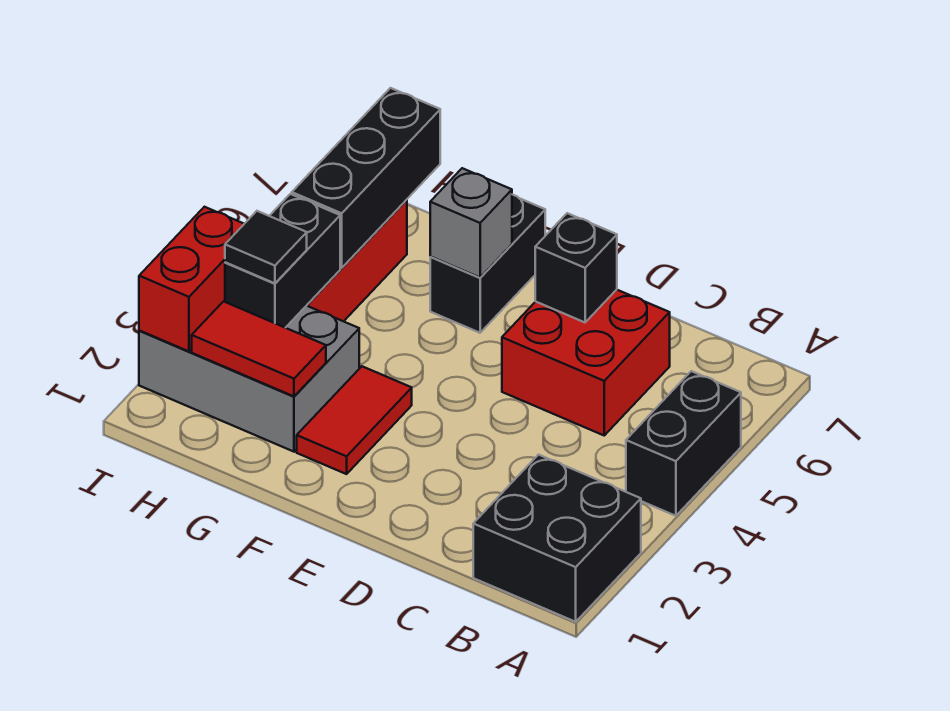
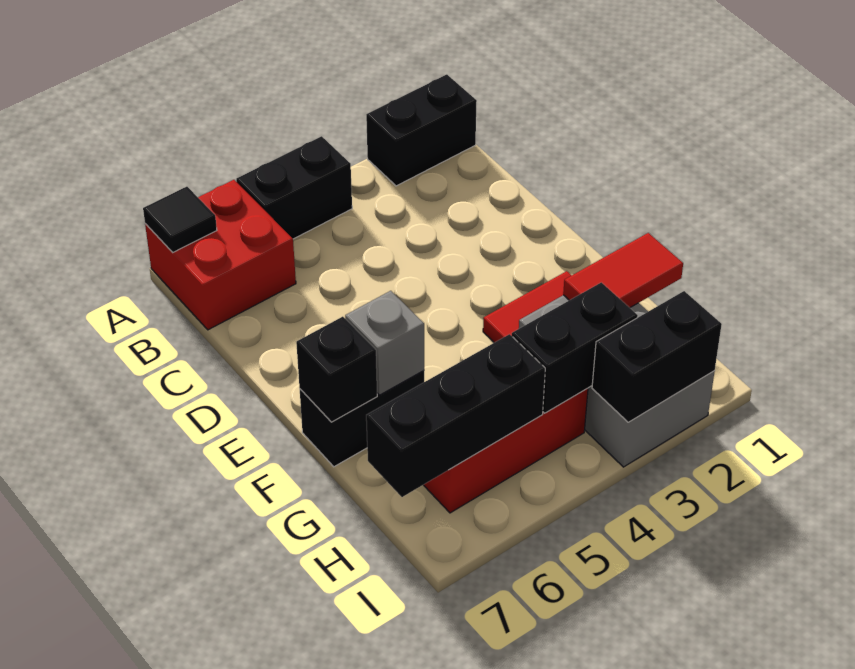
black brick A1:B2 level 1 -> black brick A1:A2 level 1
red brick C5:D6 level 1 -> red brick A6:B7 level 1
black brick D6 level 2 -> black brick F7 level 2
red tile G2:H2 level 2 -> red tile G1:G2 level 2
black tile H3 level 3 -> black tile A7 level 2
red brick I2:I3 level 2 -> black brick I2:I3 level 2

